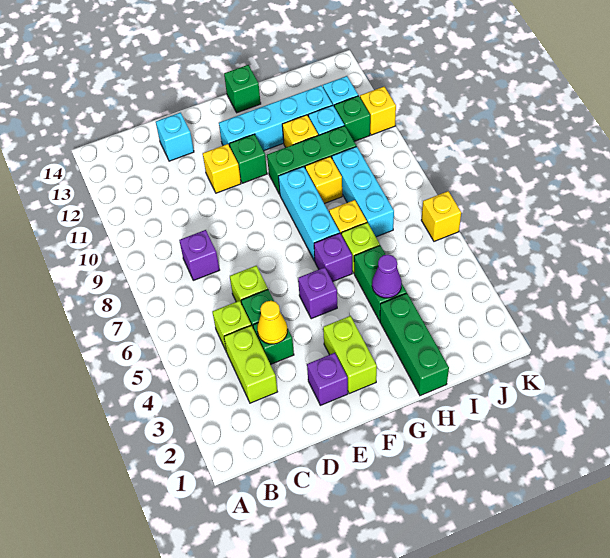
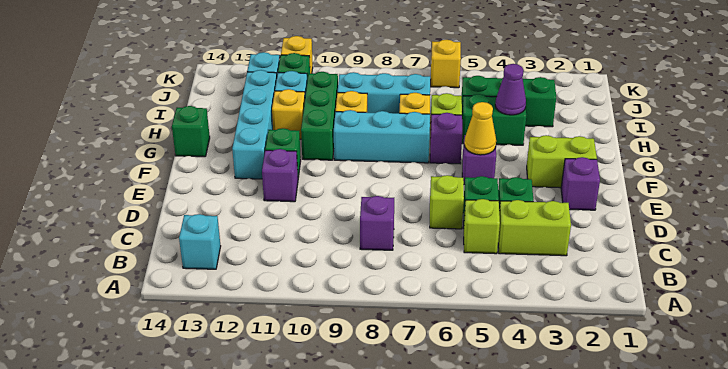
yellow cone D4 level 2 -> yellow cone F5 level 2
cyan brick D13 level 1 -> cyan brick B13 level 1
yellow brick E11 level 1 -> purple brick E11 level 1
green brick H1:H3 level 1 -> green brick I3:I5 level 1

